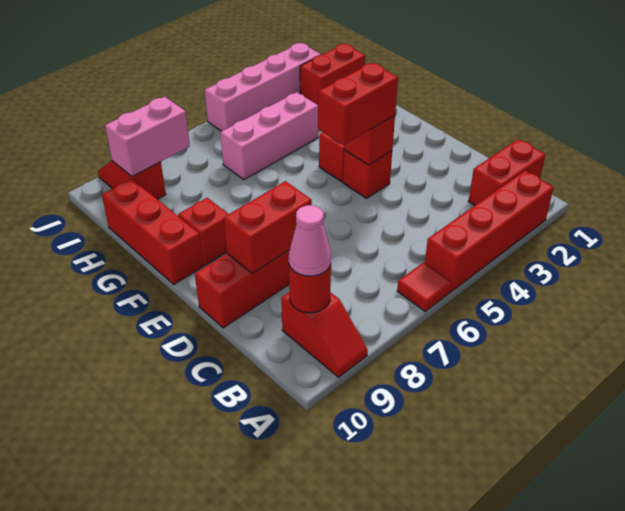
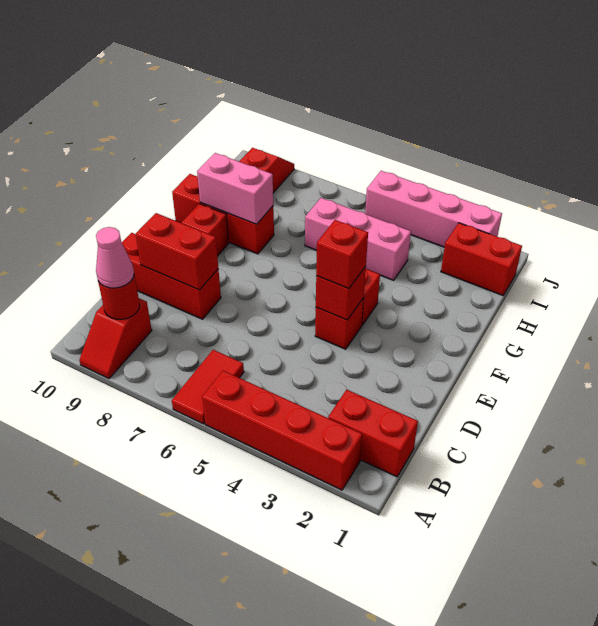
red tile A6 level 1 -> red tile A6:B6 level 1
red brick E4:E5 level 3 -> red brick E4 level 3
red brick F10:H10 level 1 -> red brick G8:G10 level 1
pink brick I8:I9 level 2 -> pink brick G8:G9 level 2

